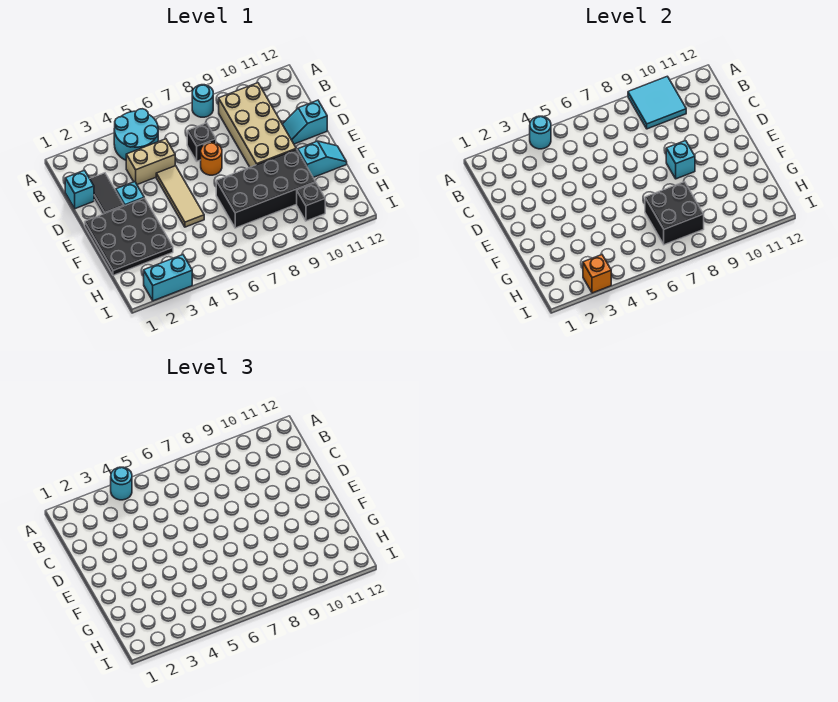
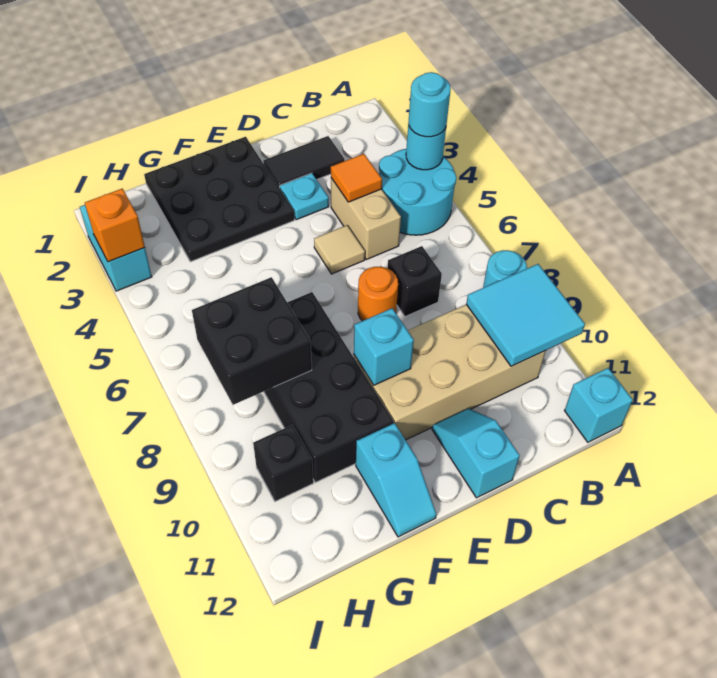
cyan brick C1 level 1 -> cyan brick A12 level 1
none -> orange tile C4 level 2
tan tile D5:F5 level 1 -> tan tile D5 level 1

